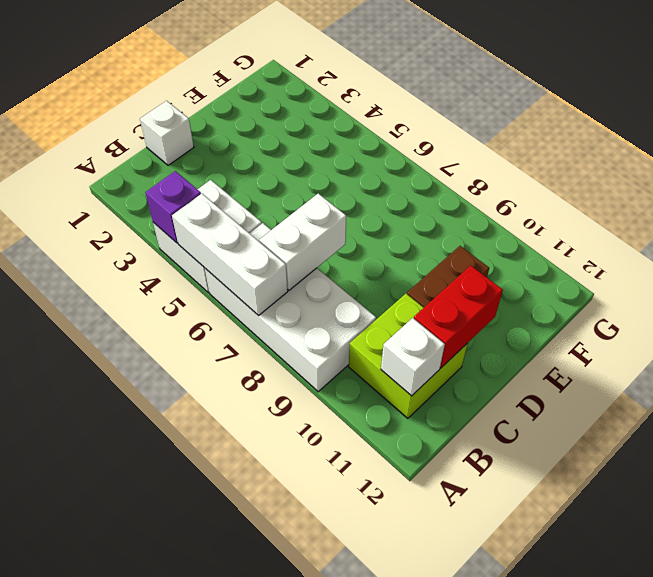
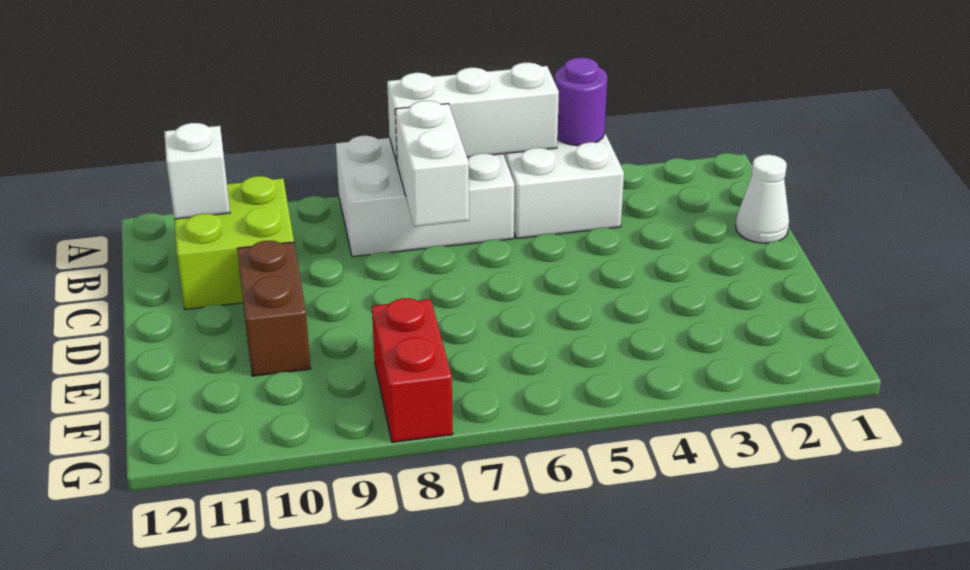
purple brick A4 level 2 -> purple round brick A4 level 2
white brick A6:B9 level 1 -> white brick A6:B8 level 1
white brick C1 level 1 -> white cone C1 level 1
red brick C11:D11 level 2 -> red brick F8:G8 level 1

